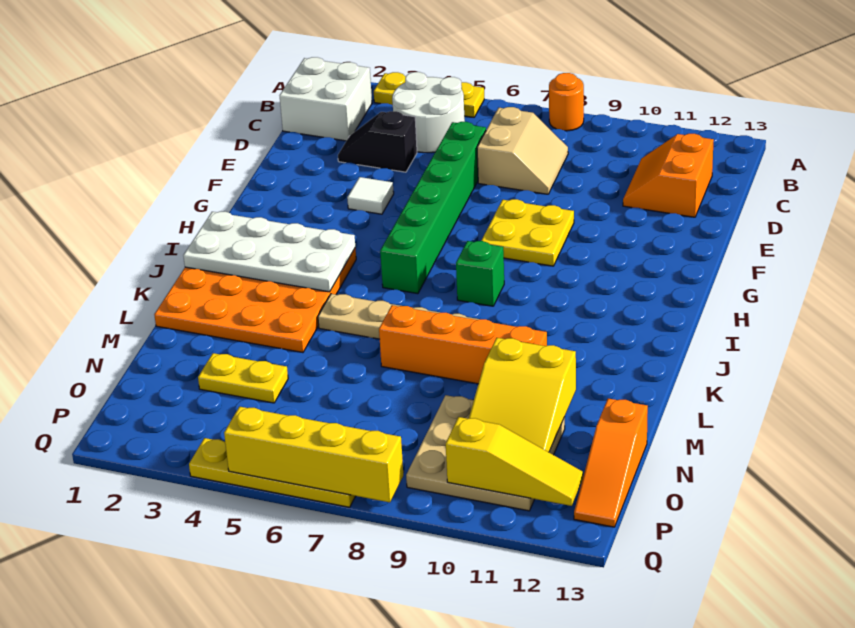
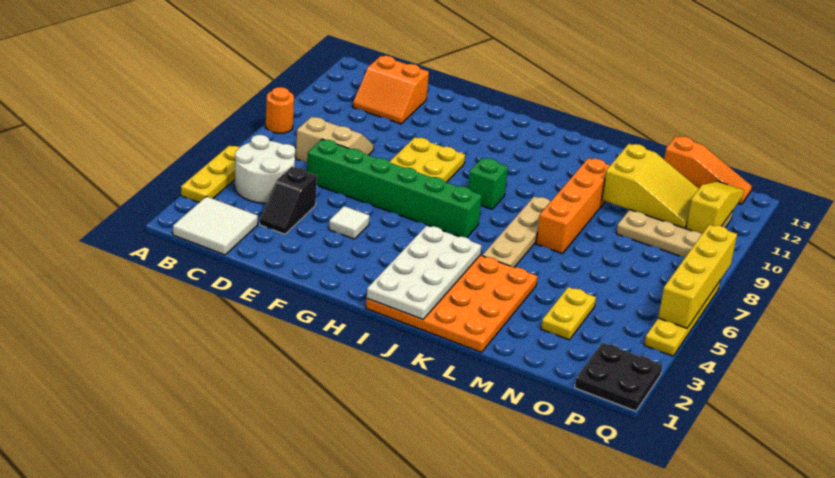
white brick B1:C2 level 1 -> white tile B1:C2 level 1
none -> black plate P1:Q2 level 1

